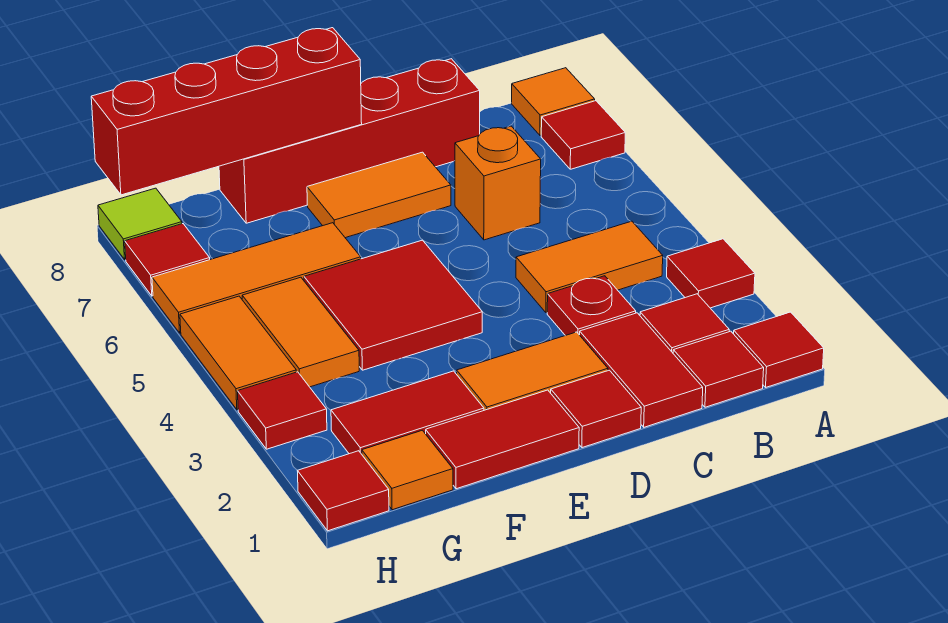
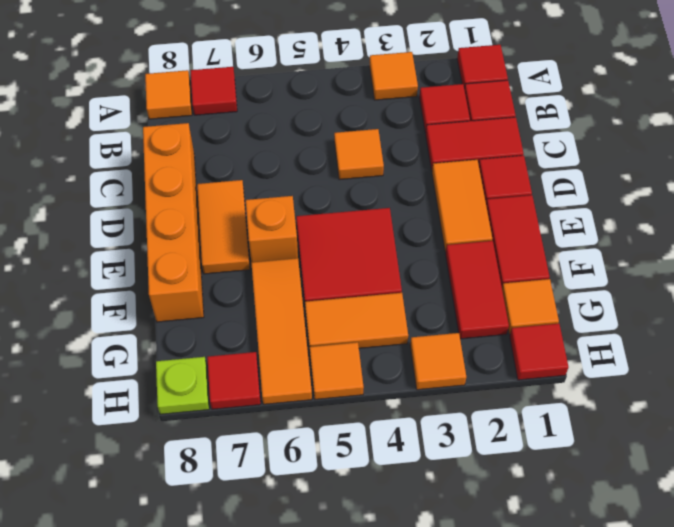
red tile A3 level 1 -> orange tile A3 level 1
orange tile B4:C4 level 1 -> orange tile C4 level 1
red plate C3 level 1 -> none
orange brick C6 level 1 -> orange brick E6 level 1
red brick C8:F8 level 1 -> orange brick C8:F8 level 1
red brick E8:H8 level 2 -> none
red tile H3 level 1 -> orange tile H3 level 1
orange tile H4:H5 level 1 -> orange tile H5 level 1
lime tile H8 level 1 -> lime plate H8 level 1

